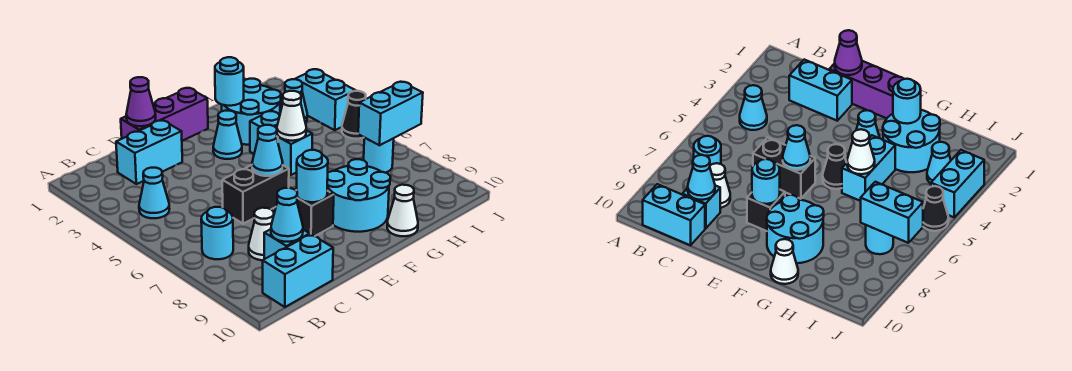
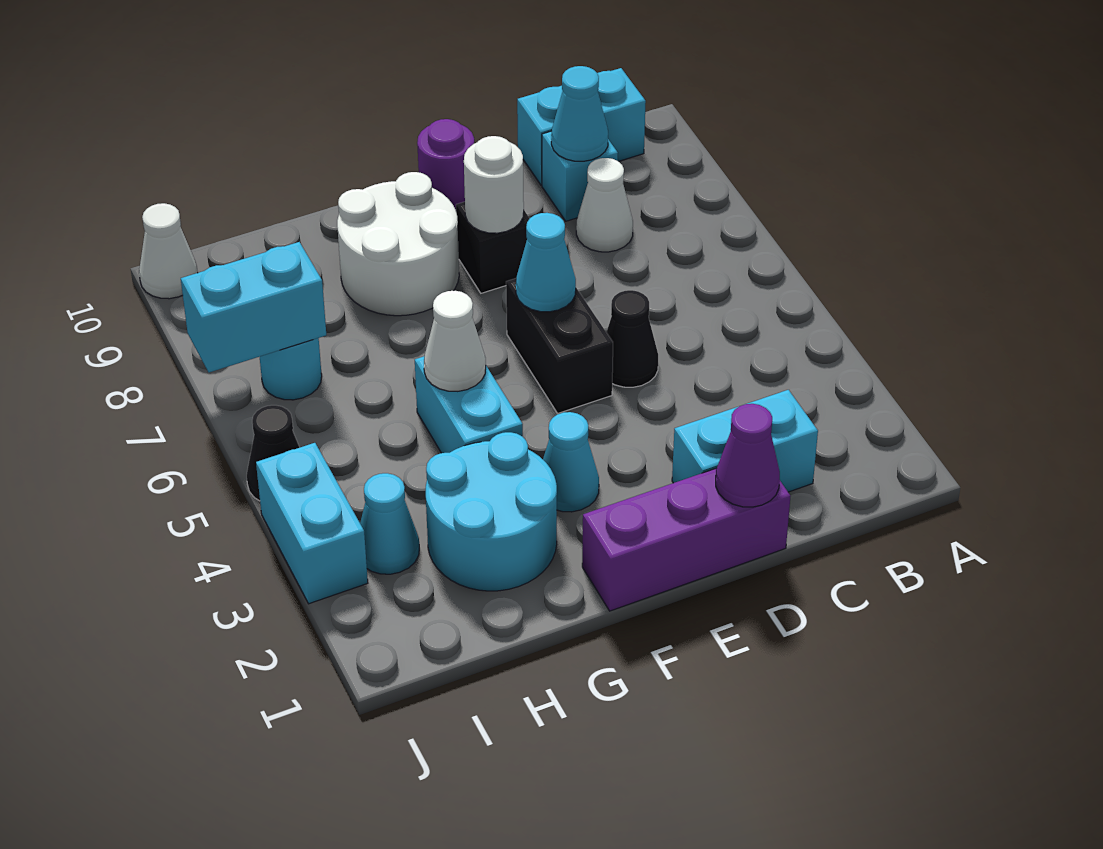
cyan cone B4 level 1 -> none
cyan round brick B7 level 1 -> none
black brick D6:E6 level 1 -> black brick E5:E6 level 1
cyan round brick E8 level 2 -> white round brick E8 level 2
none -> purple round brick E10 level 1
black cone F5 level 1 -> black cone D5 level 1
cyan round brick F8:G9 level 1 -> white round brick F8:G9 level 1
cyan round brick G2 level 2 -> none
white cone G10 level 1 -> white cone J10 level 1

